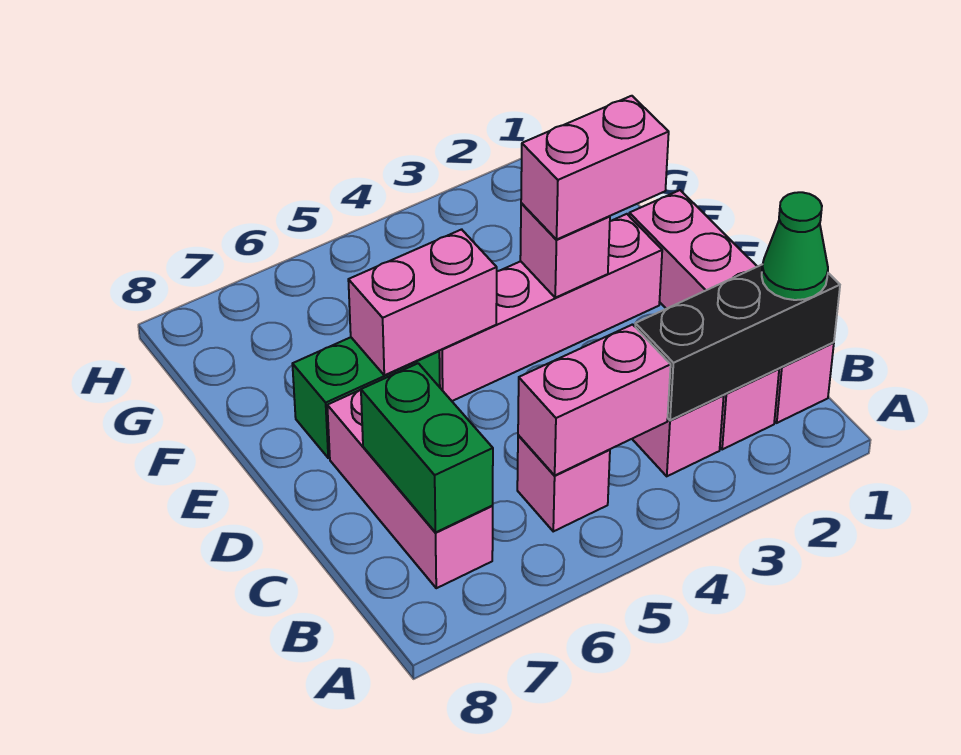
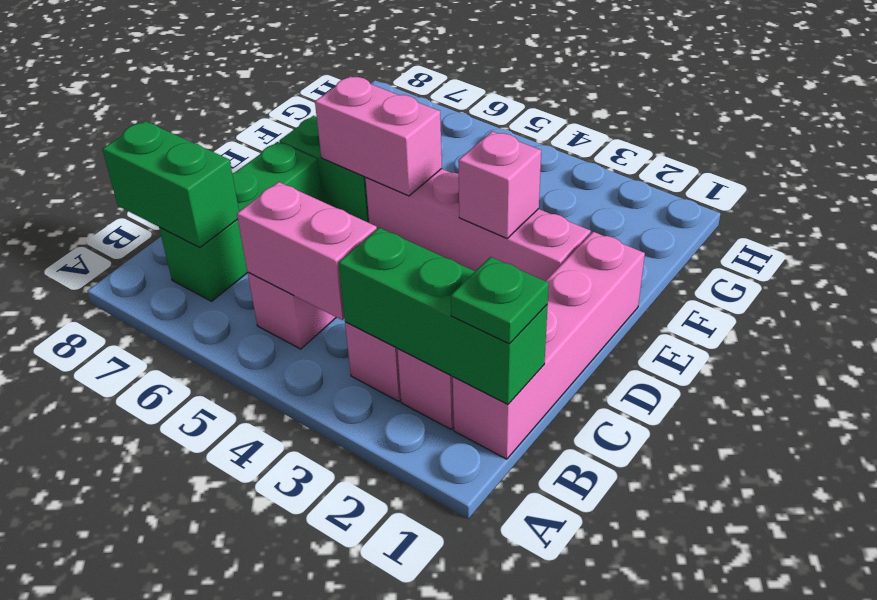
black brick B1:B3 level 2 -> green brick B1:B3 level 2
green cone B1 level 3 -> green plate B1 level 3
pink brick B7:D7 level 1 -> green brick B7:D7 level 1
green brick B7:C7 level 2 -> green brick B7:B8 level 2
pink brick E2:E3 level 3 -> none

